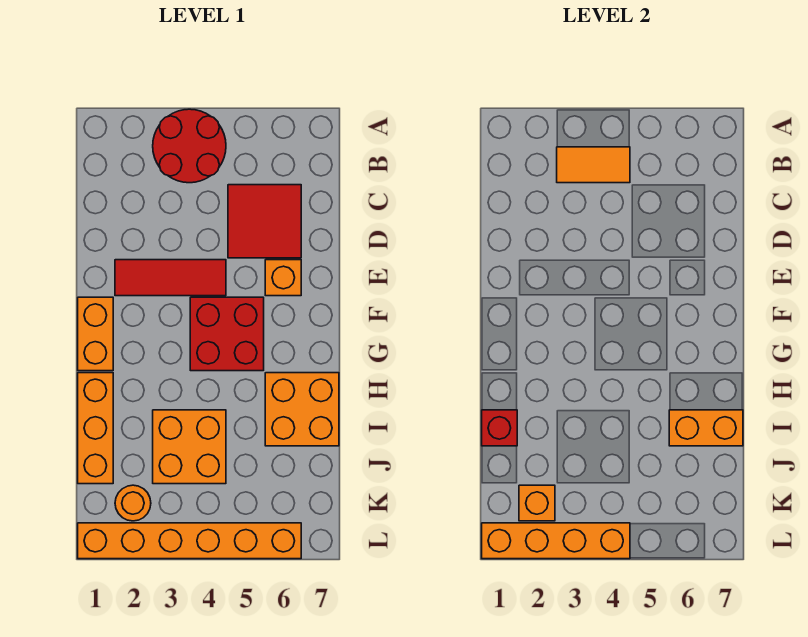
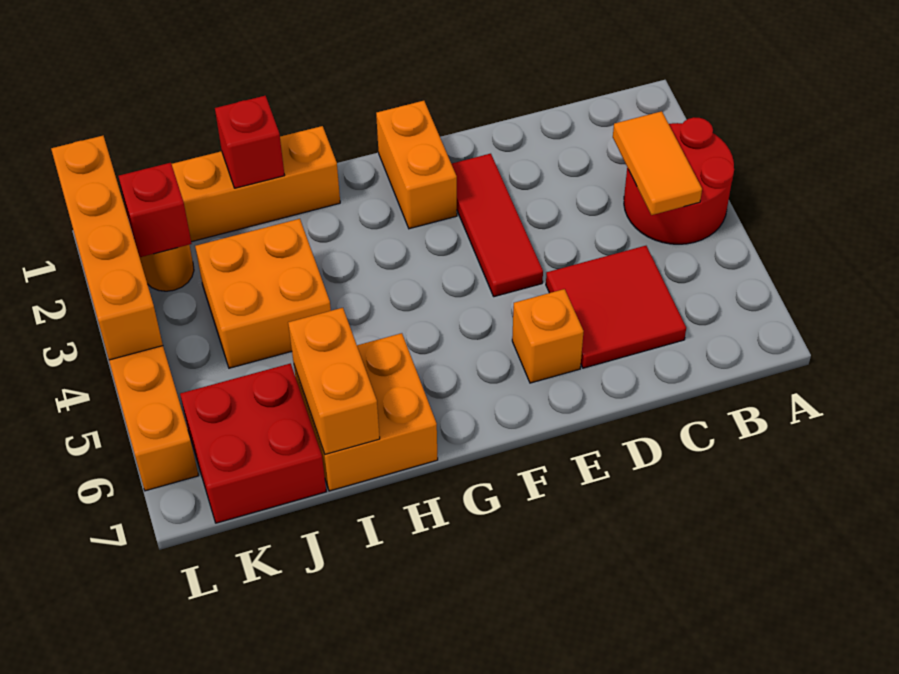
orange brick F1:G1 level 1 -> orange brick F1:F2 level 1
red brick F4:G5 level 1 -> red brick J6:K7 level 1
orange brick K2 level 2 -> red brick K2 level 2

